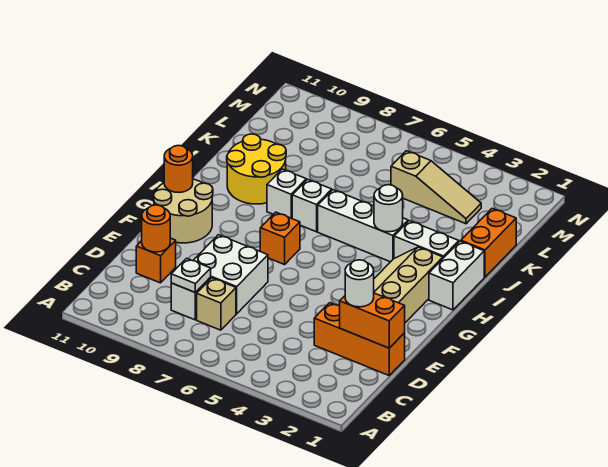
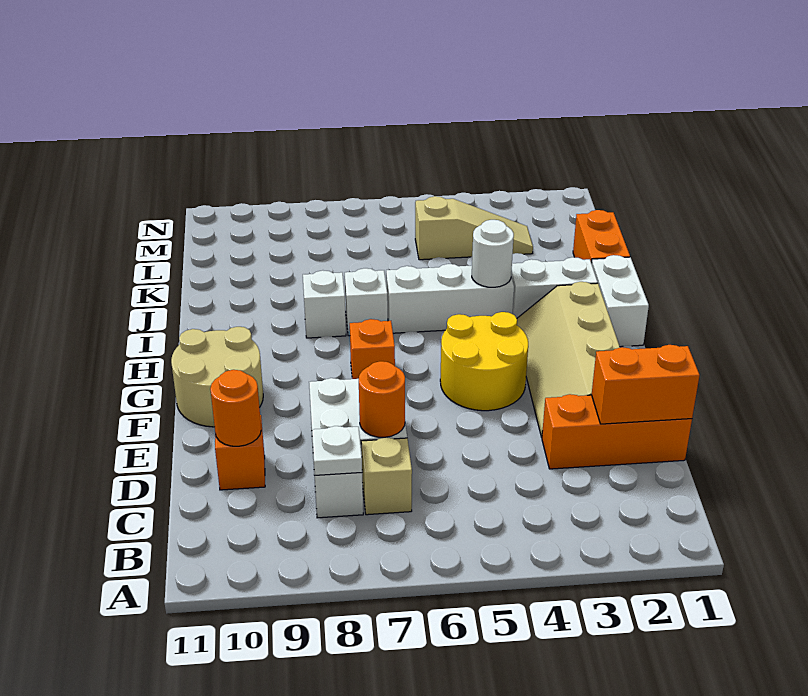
white round brick D2 level 3 -> none
orange round brick G11 level 2 -> orange round brick D7 level 2
yellow round brick I9:J10 level 1 -> yellow round brick F4:G5 level 1

